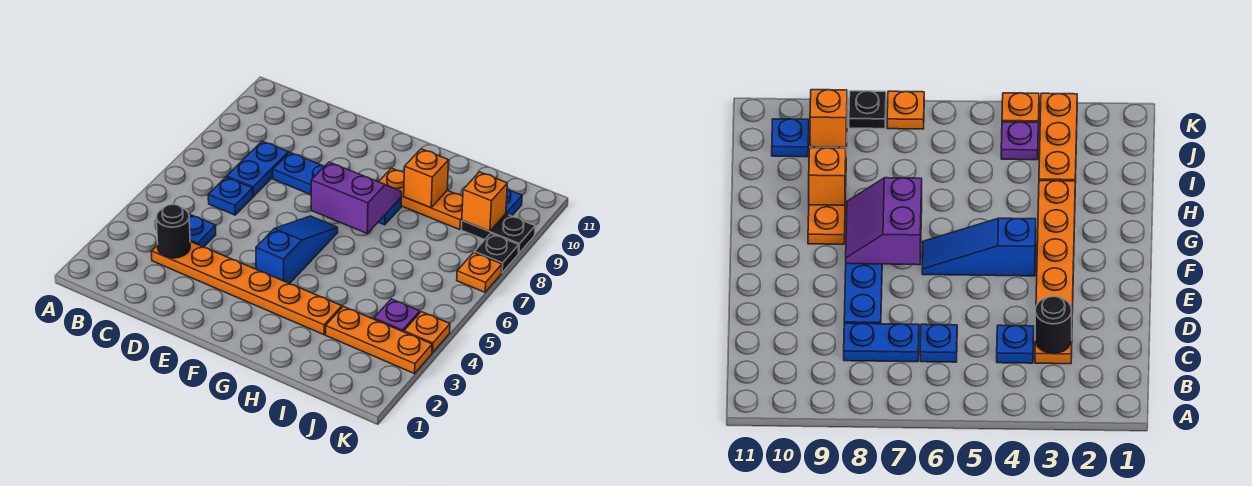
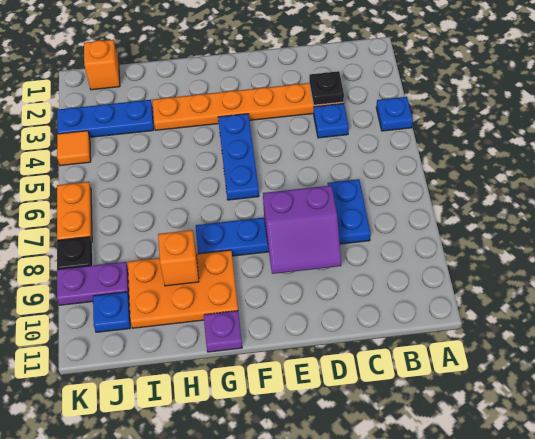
black round brick C3 level 2 -> black plate C3 level 2
blue plate C6 level 1 -> blue plate A4 level 1
blue slope F4:F6 level 1 top 4 -> blue plate F4:F6 level 1
purple slope F7:G8 level 2 top 7 -> purple slope D8:E9 level 2 top 8
orange plate G9:I9 level 1 -> orange plate G9:I10 level 1
orange plate I3:K3 level 1 -> blue plate I3:K3 level 1
purple plate J4 level 1 -> purple plate G11 level 1
black plate J9:K9 level 1 -> purple plate J9:K9 level 1
orange brick J9 level 2 -> orange brick J1 level 1
orange plate K4 level 1 -> orange tile K4 level 1
orange plate K7 level 1 -> orange plate K6:K7 level 1

